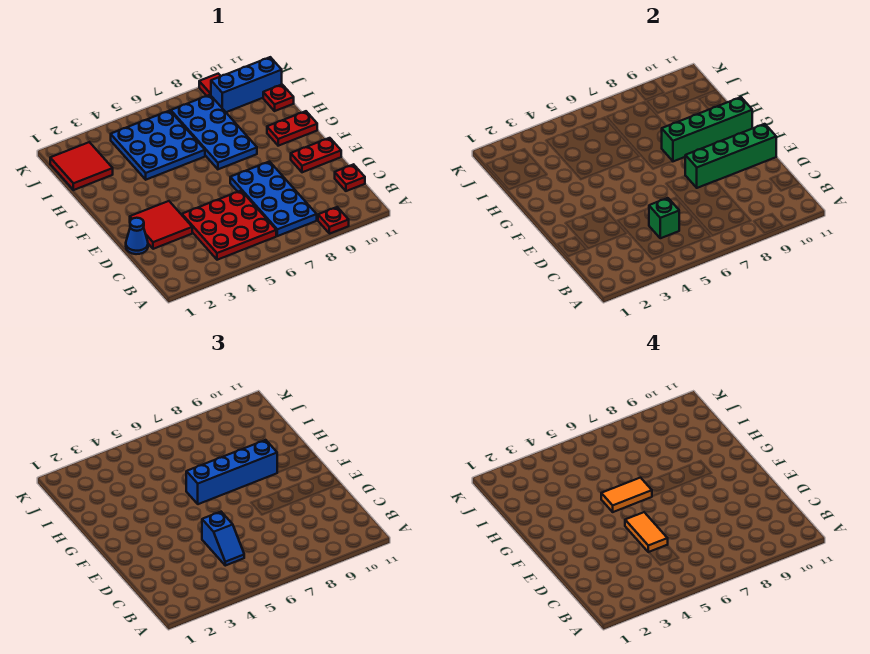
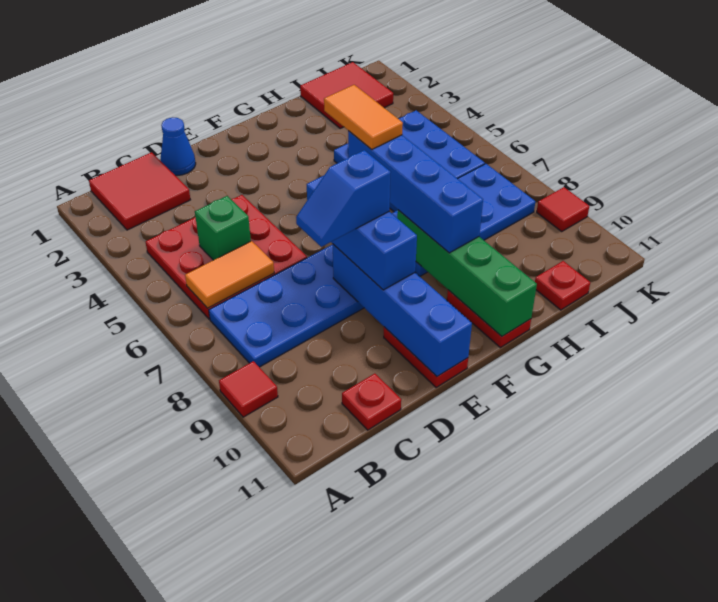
red plate A9 level 1 -> red tile A9 level 1
blue slope C5:D5 level 3 top D -> blue slope D8:E8 level 4 top E
red tile D2:E3 level 1 -> red tile B1:C2 level 1
orange tile D5:E5 level 4 -> orange tile B6:C6 level 2
green brick E8:E11 level 2 -> blue brick E8:E11 level 2
blue brick J9:J11 level 1 -> blue brick E7:E9 level 3

